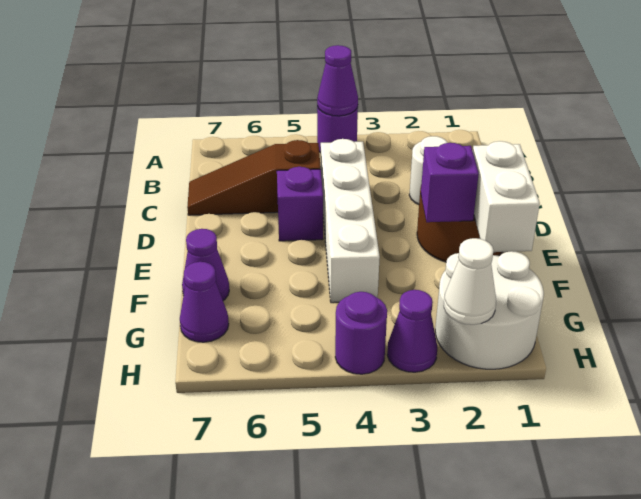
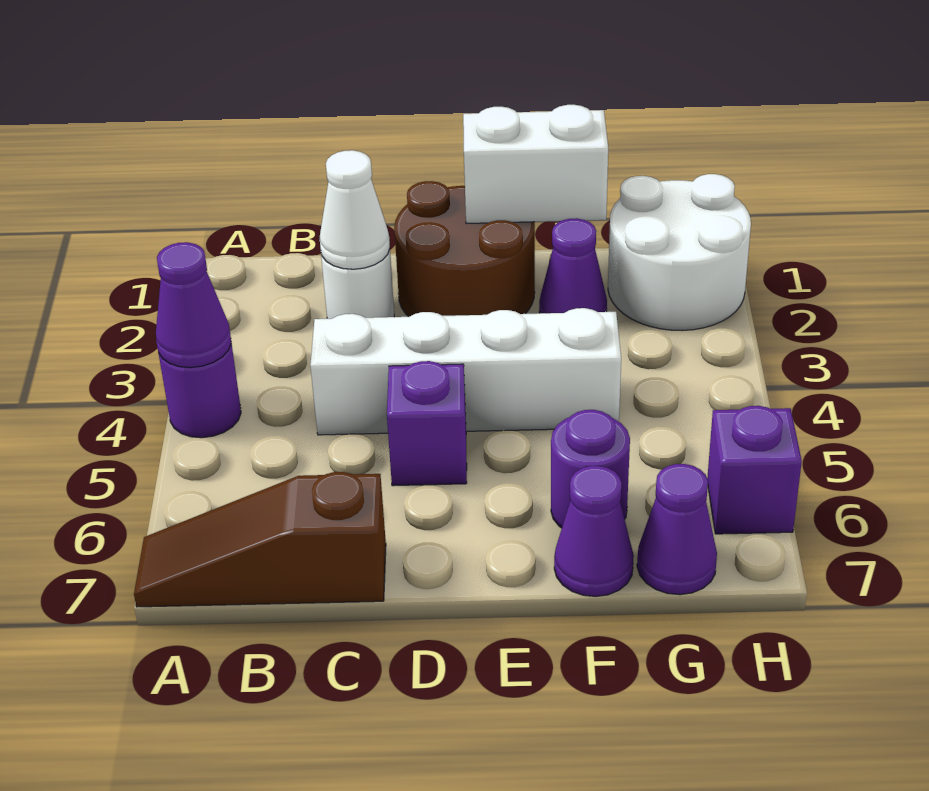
brown slope C5:C7 level 1 top 5 -> brown slope A7:C7 level 1 top C
purple brick E2 level 2 -> purple brick H6 level 1
white cone H2 level 2 -> white cone C2 level 2
purple cone H3 level 1 -> purple cone F2 level 1
purple round brick H4 level 1 -> purple round brick F6 level 1

